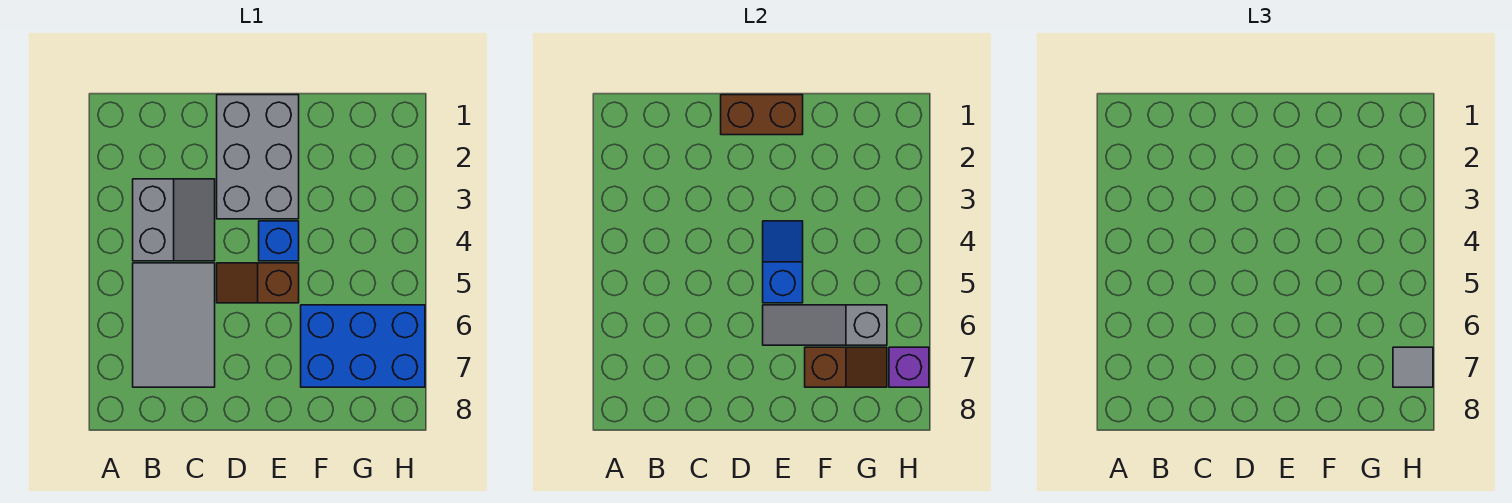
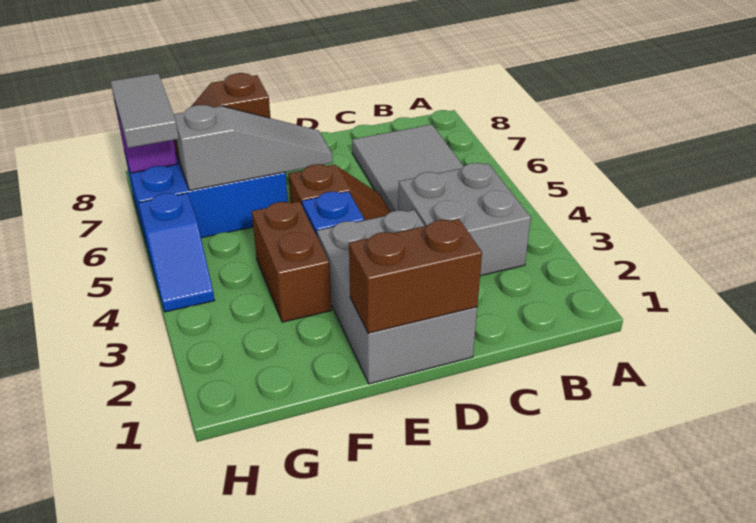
grey slope B3:C4 level 1 top B -> grey brick B3:C4 level 1
blue slope E4:E5 level 2 top 5 -> blue slope H4:H5 level 1 top 5
none -> brown brick F3:F4 level 1
grey tile H7 level 3 -> grey tile H6:H7 level 3

